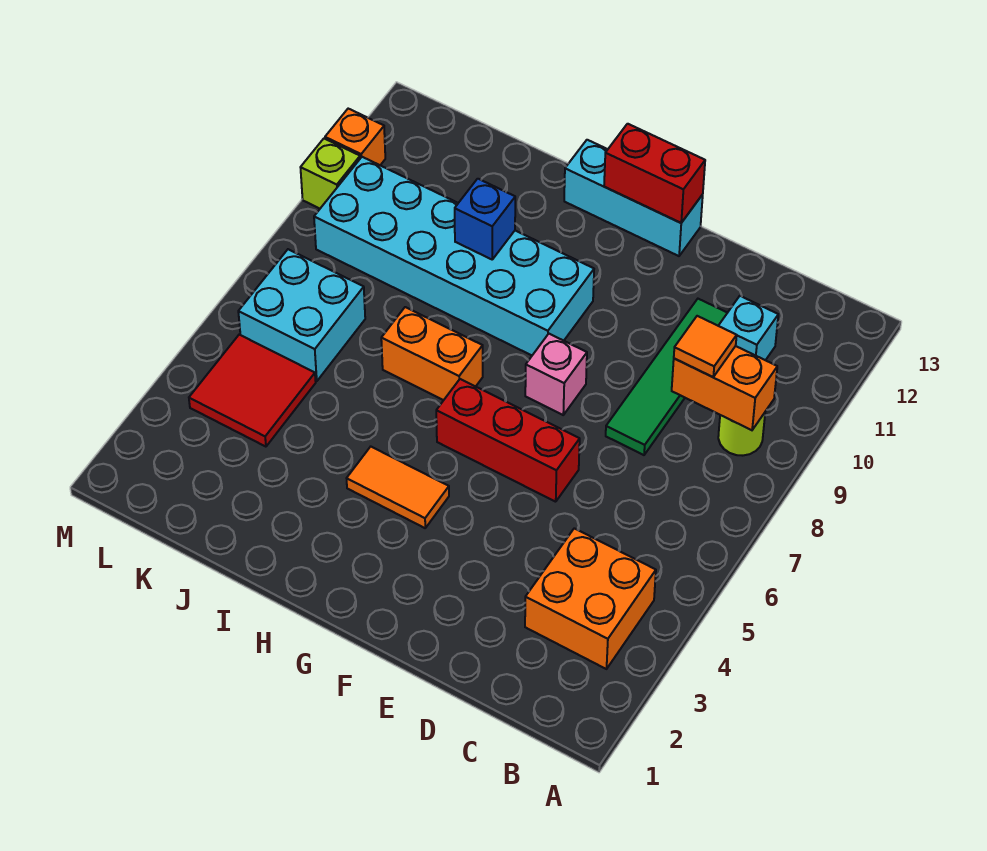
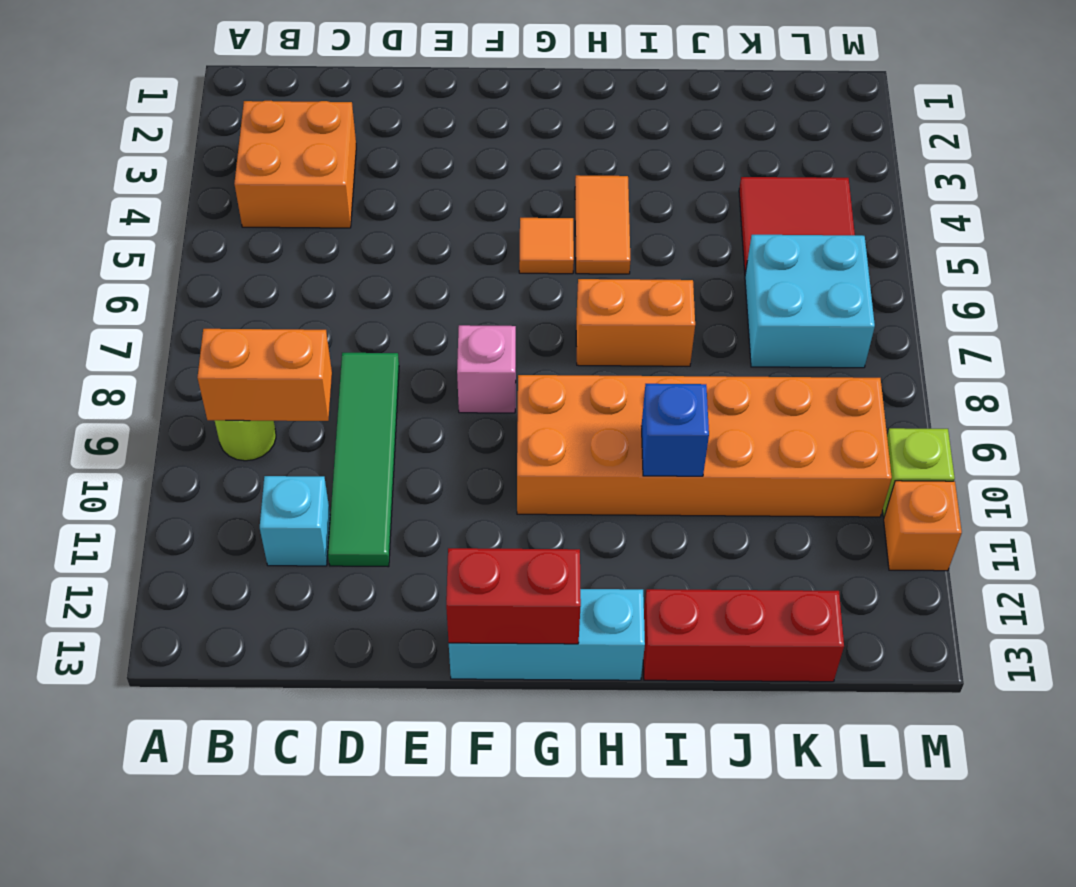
orange tile C9 level 3 -> orange tile G5 level 1
red brick E6:G6 level 1 -> red brick I13:K13 level 1
orange tile G4:H4 level 1 -> orange tile H4:H5 level 1
cyan brick G9:L10 level 1 -> orange brick G9:L10 level 1

